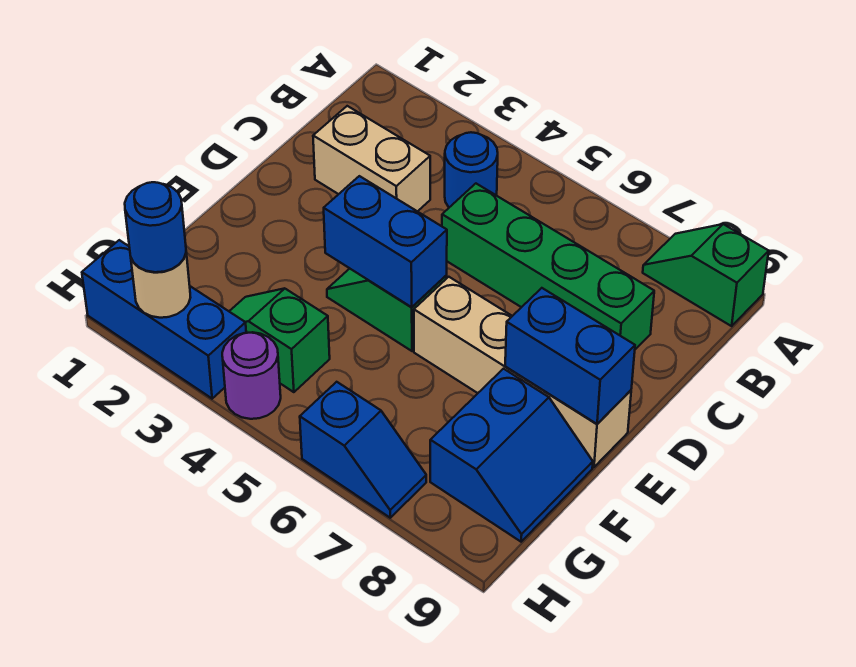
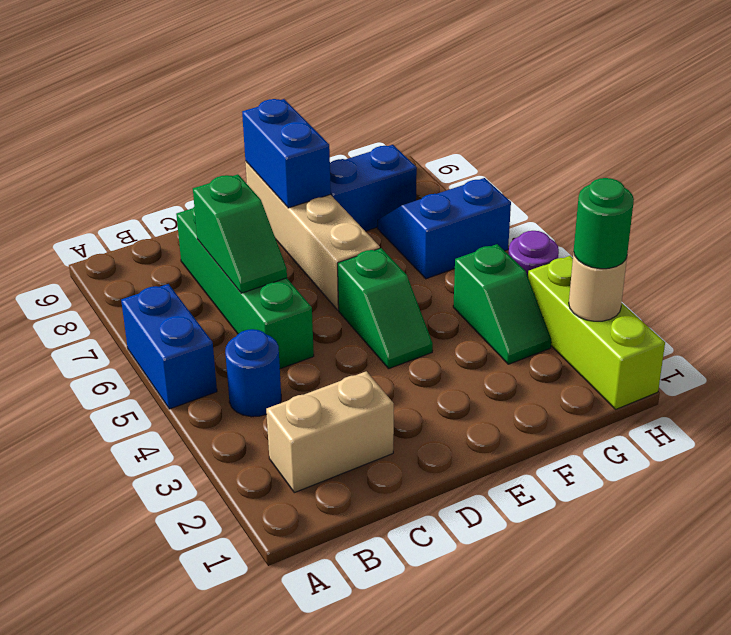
green slope A8:A9 level 1 top 9 -> green slope C6:C7 level 2 top 7
tan brick C2:C3 level 1 -> tan brick B2:C2 level 1
blue brick E4:E5 level 2 -> blue brick A5:A6 level 1
blue brick H1:H3 level 1 -> lime brick H1:H3 level 1
blue round brick H2 level 3 -> green round brick H2 level 3
blue slope H6:H7 level 1 top 6 -> blue slope G6:H7 level 1 top 6

